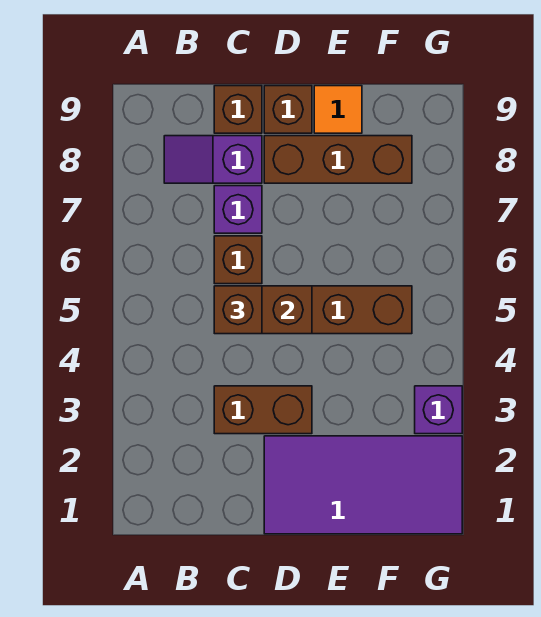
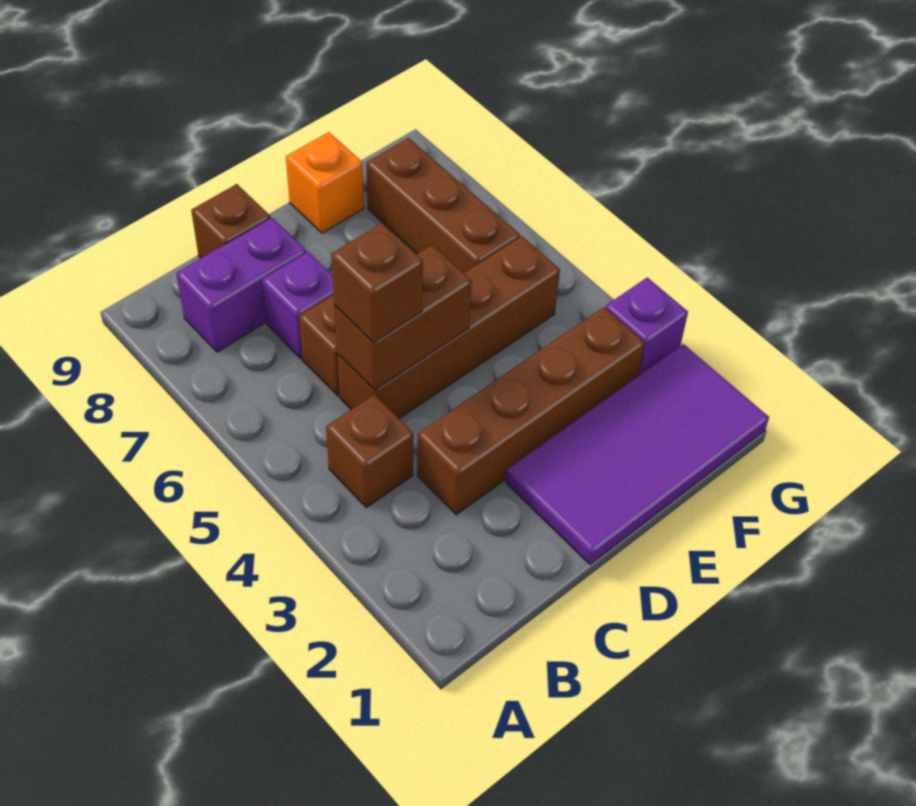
purple slope B8:C8 level 1 top C -> purple brick B8:C8 level 1
brown brick C3:D3 level 1 -> brown brick C3:F3 level 1
brown brick D8:F8 level 1 -> brown brick F6:F8 level 1
brown brick D9 level 1 -> brown brick B4 level 1
orange tile E9 level 1 -> orange brick E9 level 1

